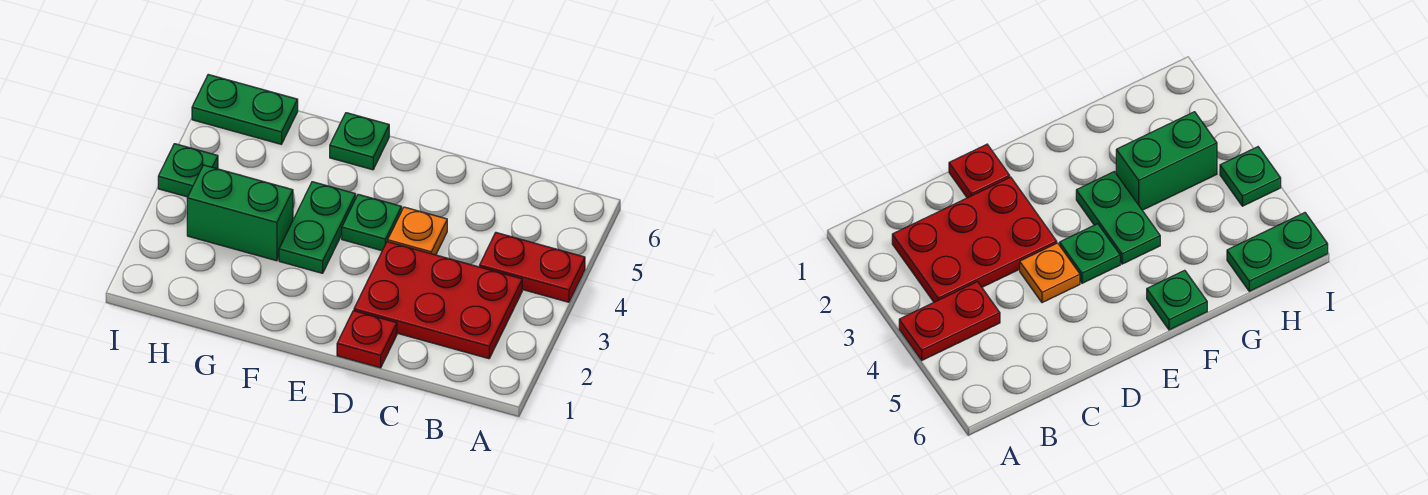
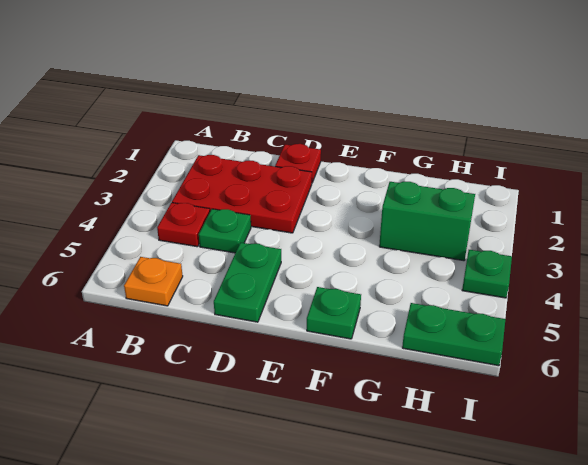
red plate A4:B4 level 1 -> red plate B4 level 1
orange plate D4 level 1 -> orange plate B6 level 1
green plate E4 level 1 -> green plate C4 level 1
green plate F3:F4 level 1 -> green plate D5:D6 level 1

